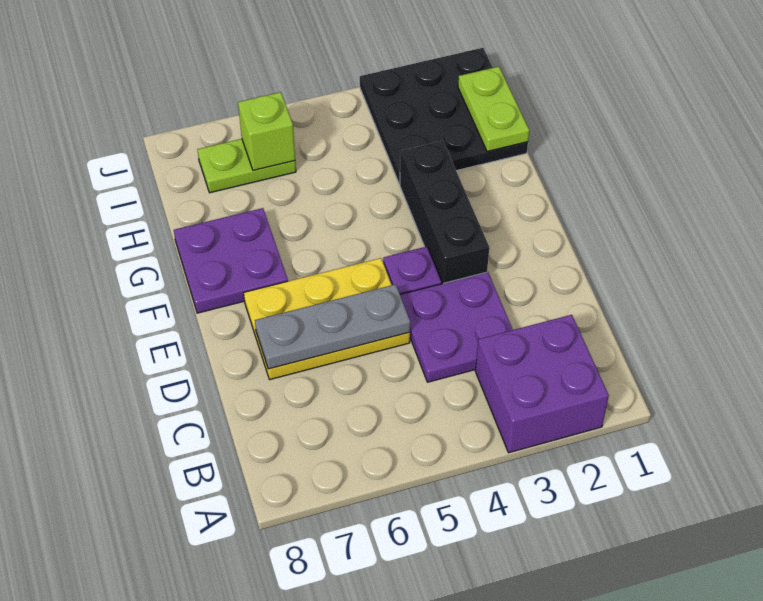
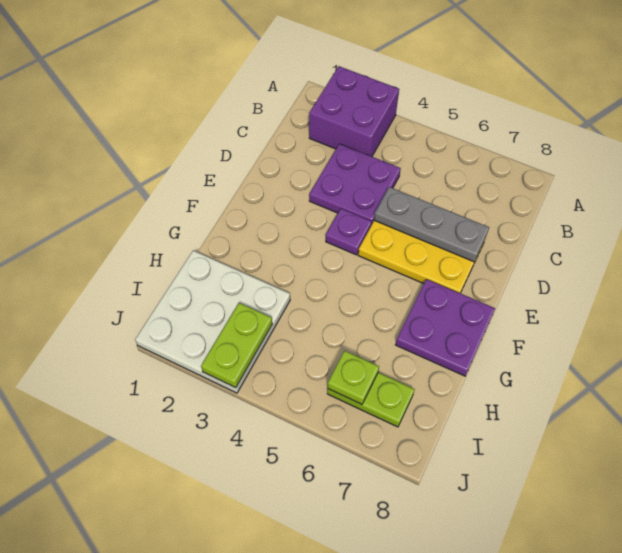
black brick E3:G3 level 1 -> none
black plate H1:J3 level 1 -> white plate H1:J3 level 1
lime plate H1:I1 level 2 -> lime plate I3:J3 level 2
lime brick I6 level 2 -> lime plate I6 level 2

